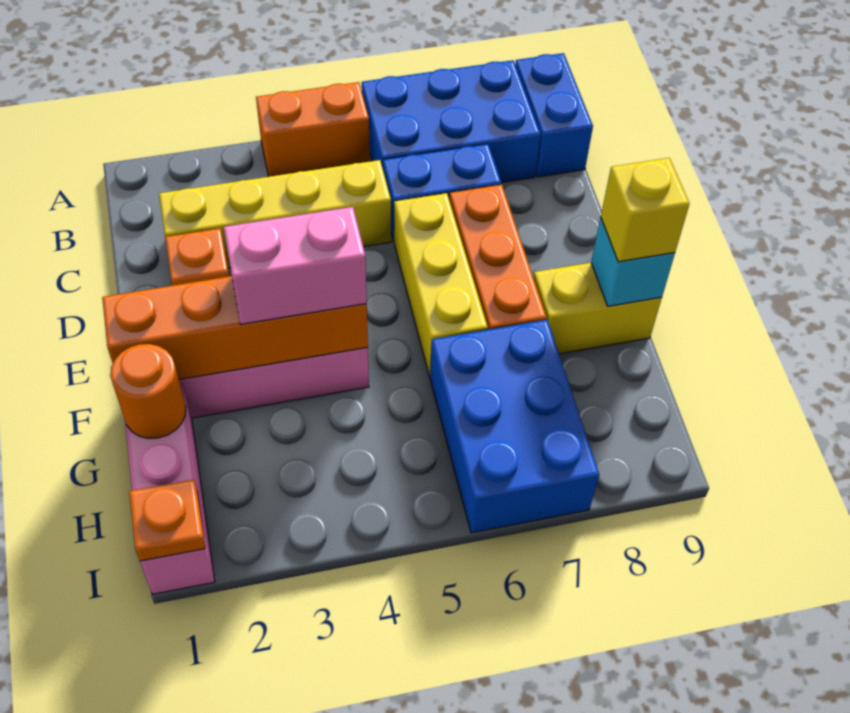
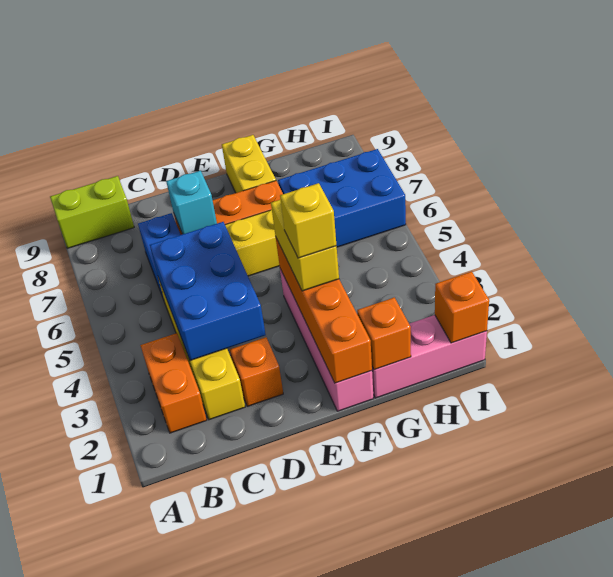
orange brick A4:A5 level 1 -> orange brick B2:B3 level 1
blue brick A6:B8 level 1 -> blue brick C3:D5 level 2
blue brick A9:B9 level 1 -> lime brick A9:B9 level 1
pink brick F3:F4 level 3 -> yellow brick F3:F4 level 3
cyan brick F9 level 2 -> cyan brick D7 level 2
yellow brick F9 level 3 -> yellow brick F3 level 4
orange round brick G1 level 2 -> orange brick G1 level 2
orange plate I1 level 2 -> orange brick I1 level 2

